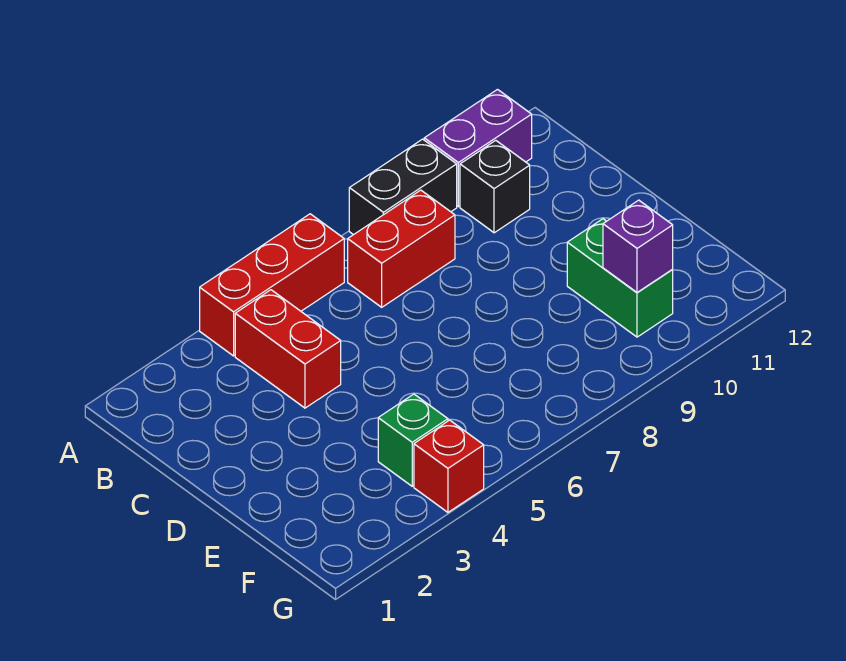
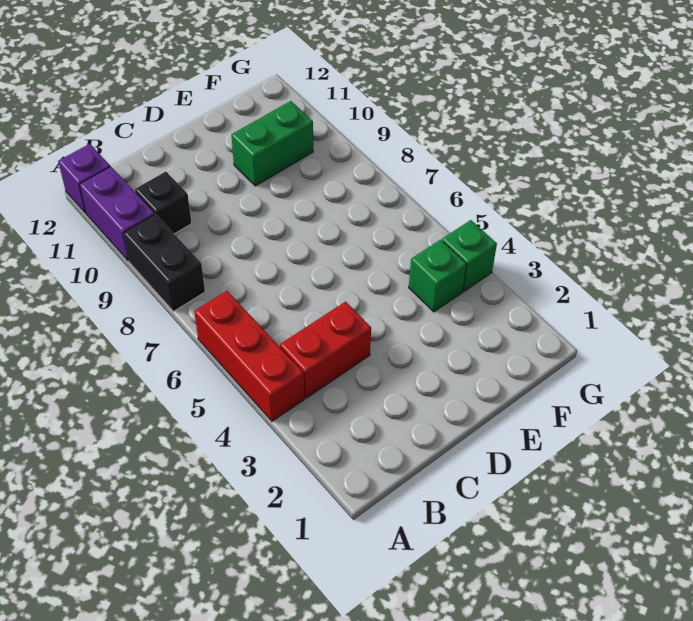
red brick B7:B8 level 1 -> none
purple brick F10 level 2 -> purple brick A12 level 1
red brick G4 level 1 -> green brick G4 level 1

